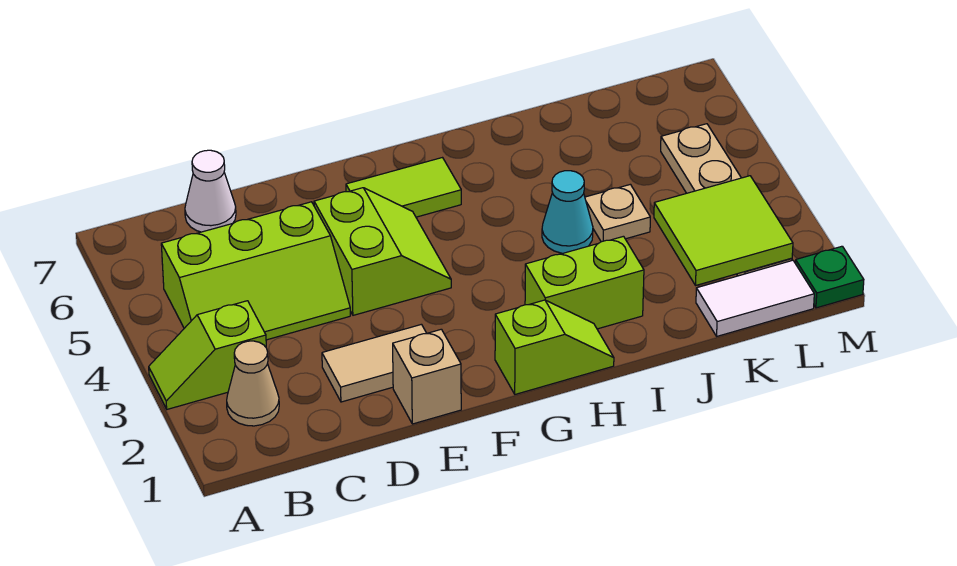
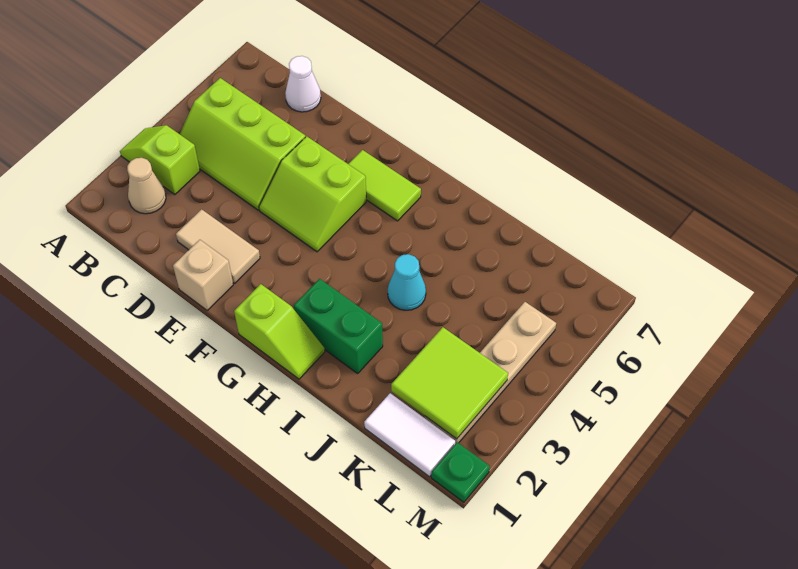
lime slope E4:F5 level 1 top E -> lime slope E4:F5 level 1 top 5
lime brick H2:I2 level 1 -> green brick H2:I2 level 1
tan plate J4 level 1 -> none

